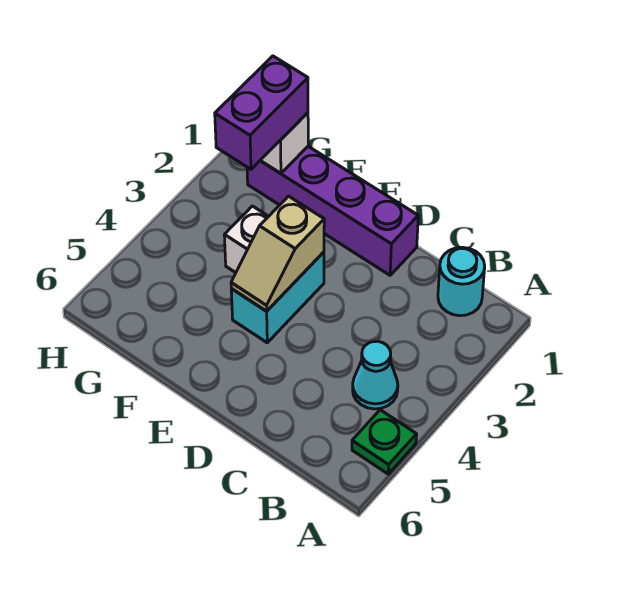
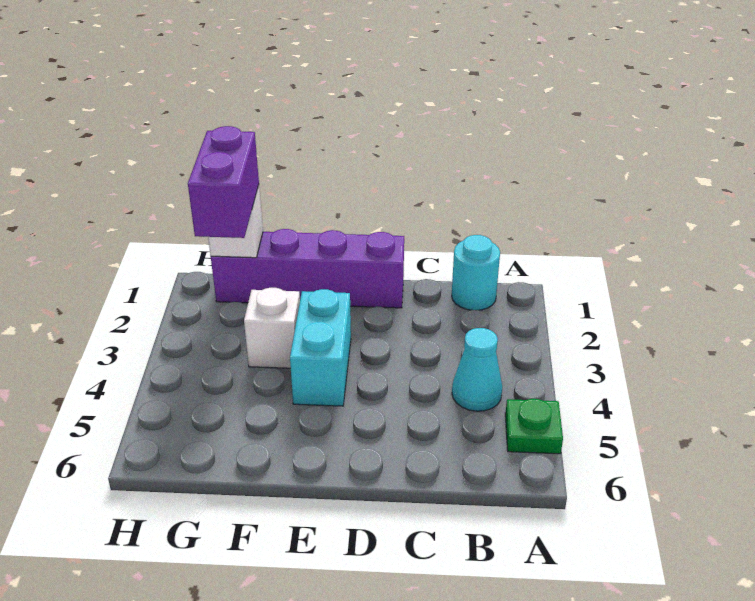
tan slope E3:E4 level 2 top 3 -> none

